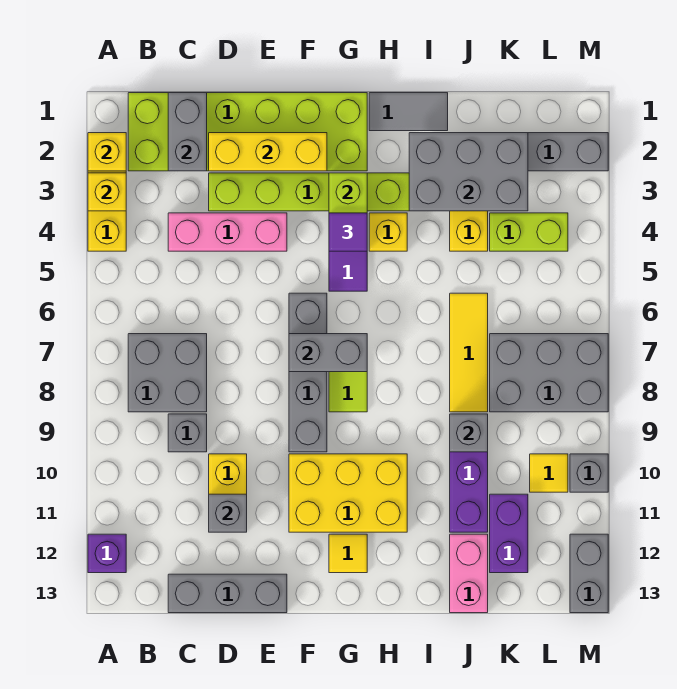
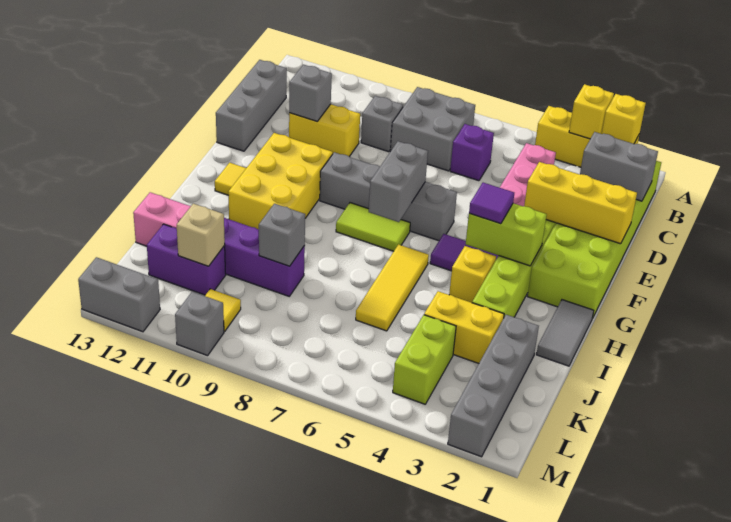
purple brick A12 level 1 -> purple brick C6 level 1
yellow brick D2:F2 level 2 -> yellow brick E1:E3 level 2
grey brick I2:K3 level 2 -> none
yellow tile J6:J8 level 1 -> yellow tile H6:J6 level 1
grey brick K7:M8 level 1 -> none
none -> tan brick K11 level 2

